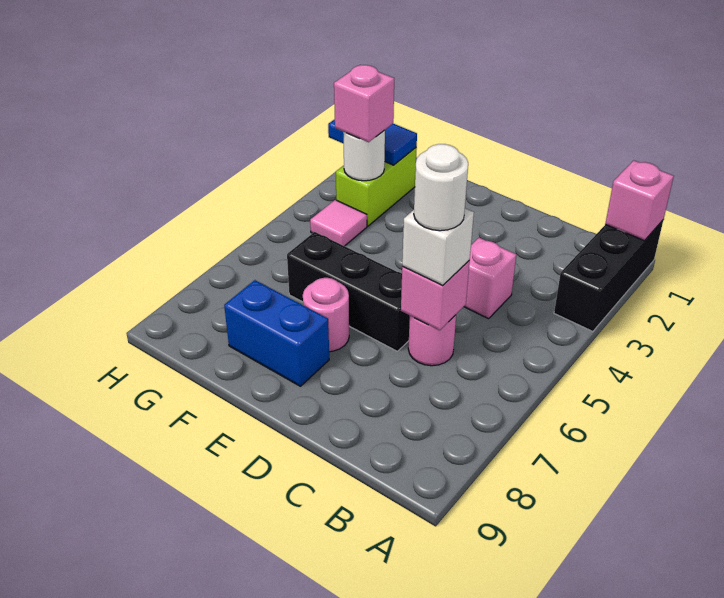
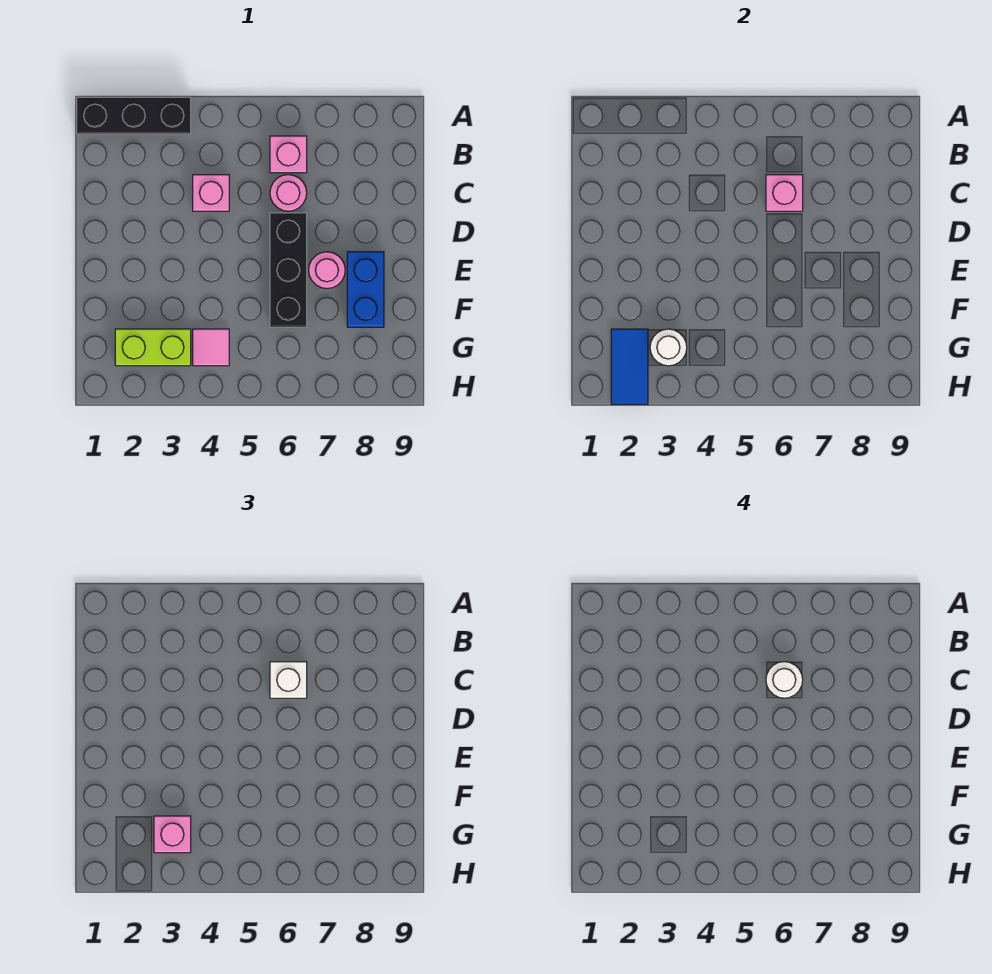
pink brick A1 level 2 -> pink brick B6 level 1

